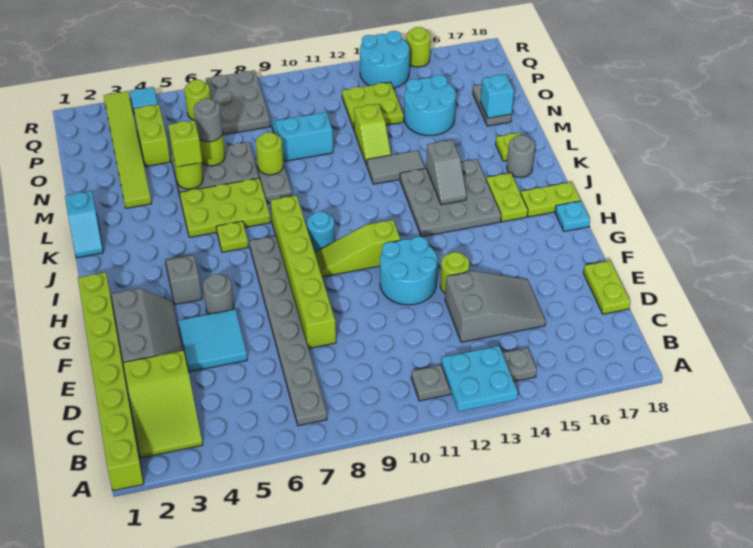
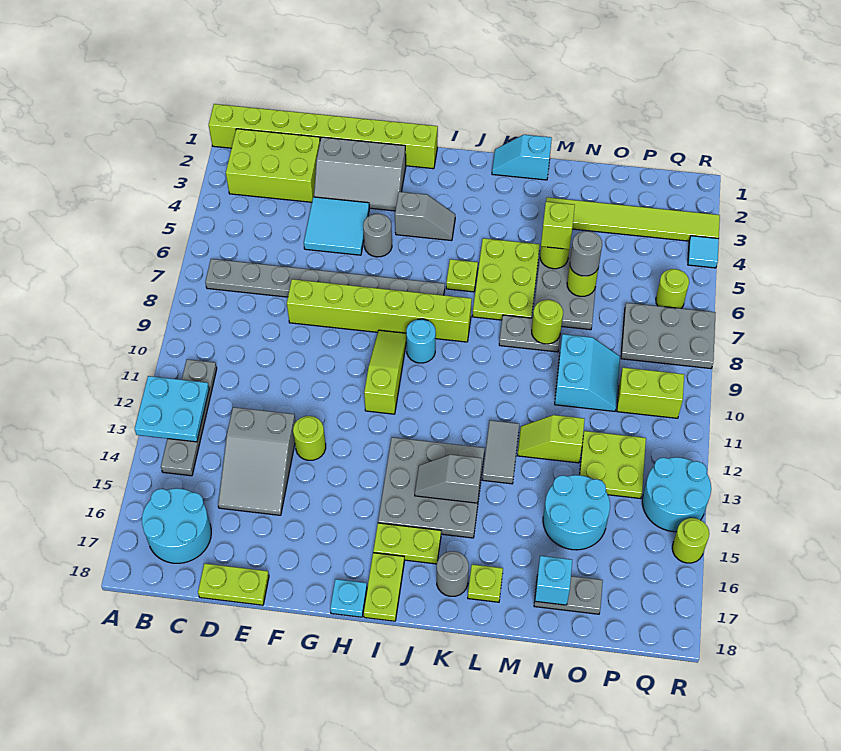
lime slope B2:D3 level 1 top D -> lime brick B2:D3 level 1
cyan round brick F11:G12 level 1 -> cyan round brick B16:C17 level 1
lime brick O4:P4 level 1 -> lime brick P10:Q10 level 1

